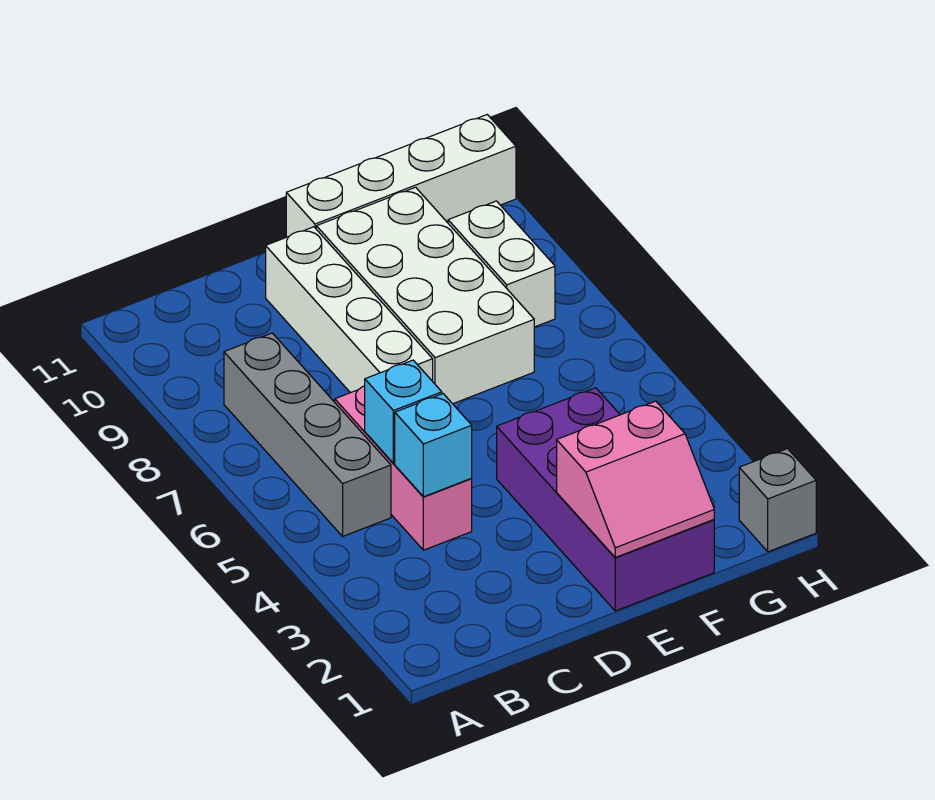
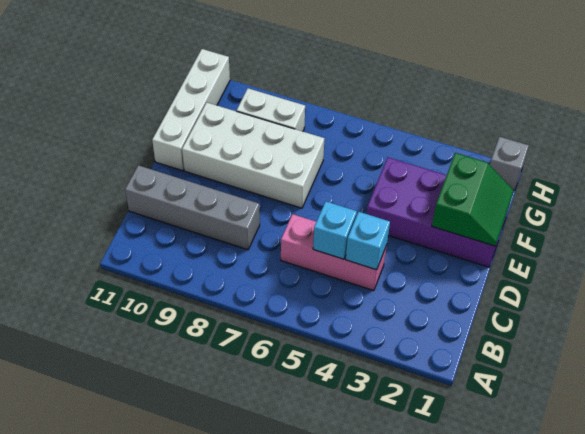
grey brick B5:B8 level 1 -> grey brick C8:C11 level 1
white brick D7:D10 level 1 -> none
pink slope E1:F2 level 2 top 2 -> green slope E1:F2 level 2 top 2

